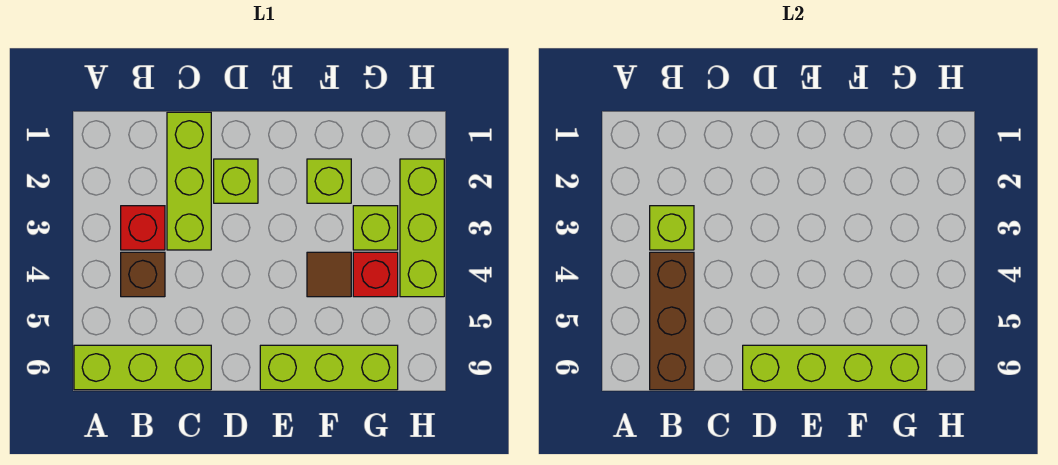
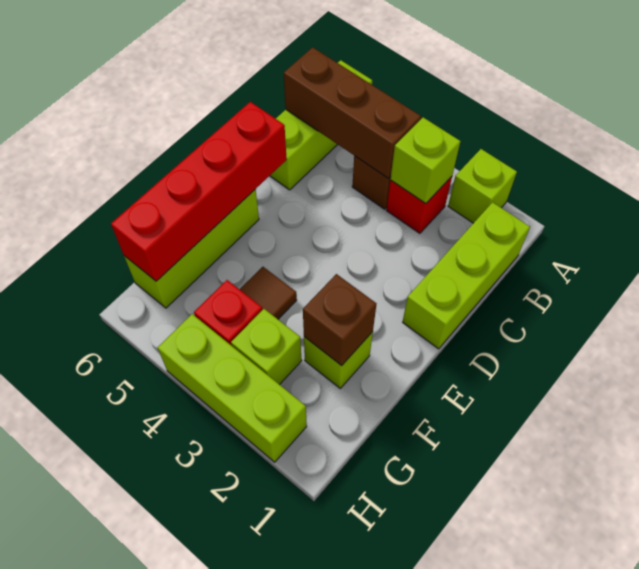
lime brick C1:C3 level 1 -> lime brick B1:D1 level 1
lime brick D2 level 1 -> lime brick A2 level 1
lime brick D6:G6 level 2 -> red brick D6:G6 level 2
none -> brown brick F2 level 2

